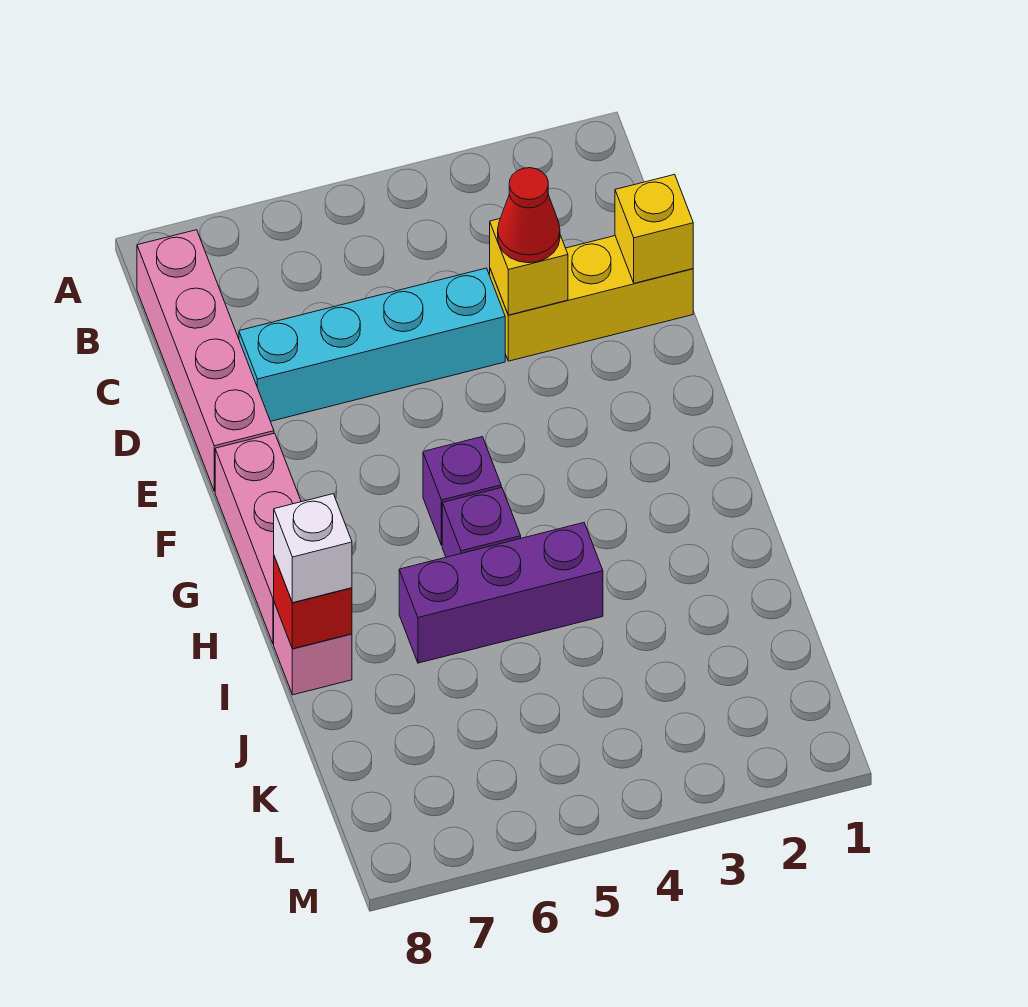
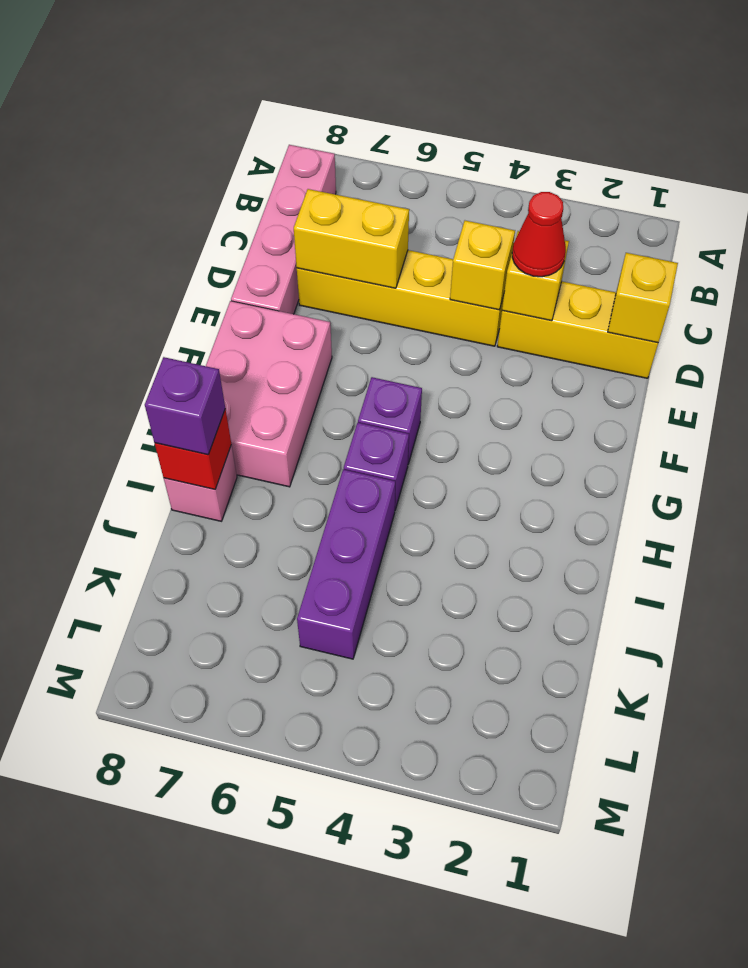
cyan brick D4:D7 level 1 -> yellow brick D4:D7 level 1
none -> yellow brick D4 level 2
none -> yellow brick D6:D7 level 2
pink brick F8:H8 level 1 -> pink brick F7:H8 level 1
purple brick I4:I6 level 1 -> purple brick I5:K5 level 1
white brick I8 level 3 -> purple brick I8 level 3

